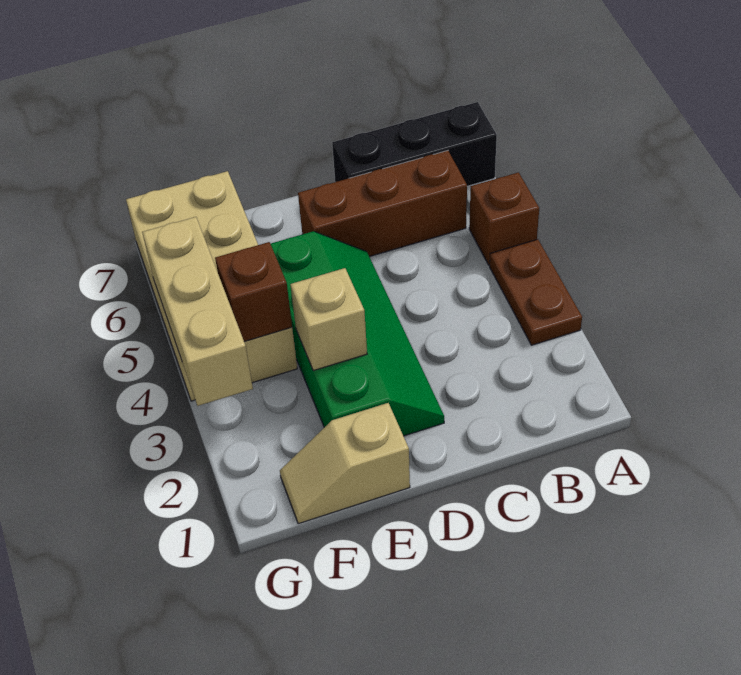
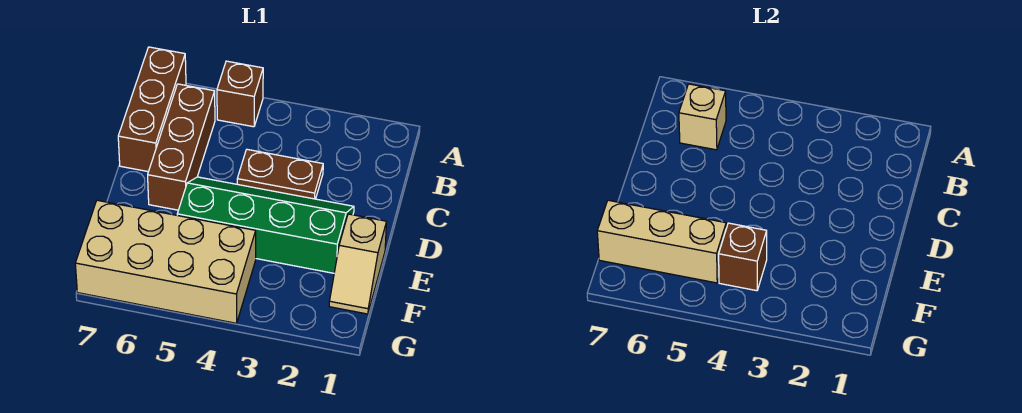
brown plate A3:A4 level 1 -> brown plate C3:C4 level 1
black brick A7:C7 level 1 -> brown brick A7:C7 level 1
tan brick E3 level 2 -> tan brick B6 level 2
tan brick G3:G5 level 2 -> tan brick F5:F7 level 2

